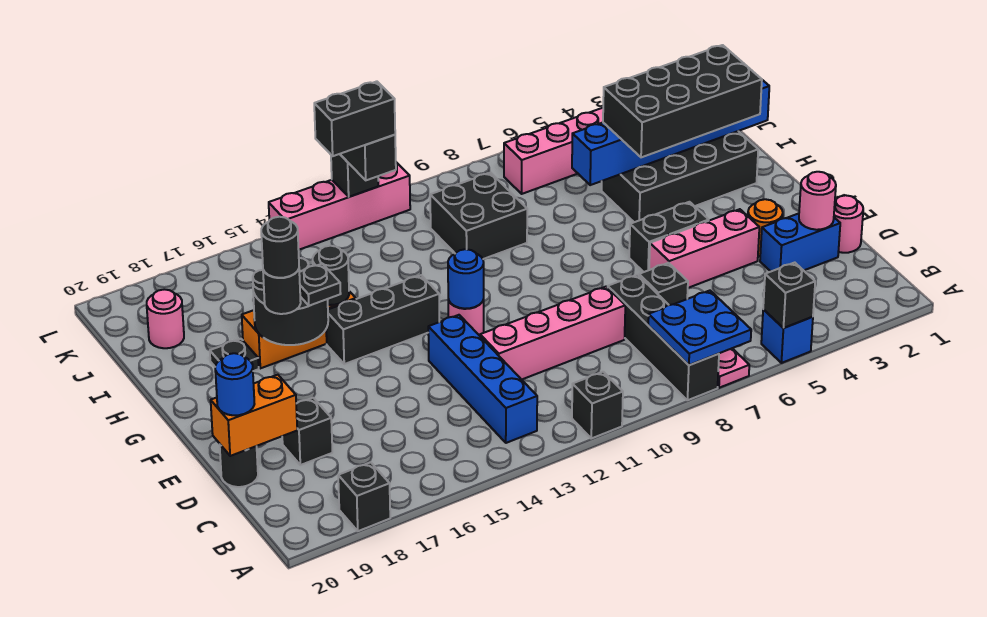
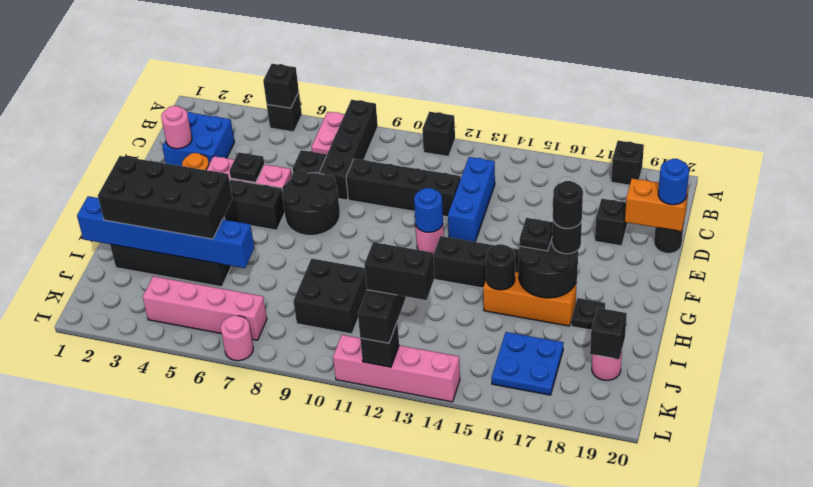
blue brick A5 level 1 -> black brick A5 level 1
blue plate A7:B8 level 2 -> blue plate J16:K17 level 1
blue brick B13:E13 level 1 -> blue brick C13:E13 level 1
pink round brick D1 level 1 -> pink round brick L7 level 1
blue brick D2:D3 level 1 -> blue brick C2:D3 level 1
pink brick D9:D12 level 1 -> black brick D9:D12 level 1
none -> black plate E5 level 2
none -> black round brick E7:F8 level 1
none -> black brick J19 level 2

